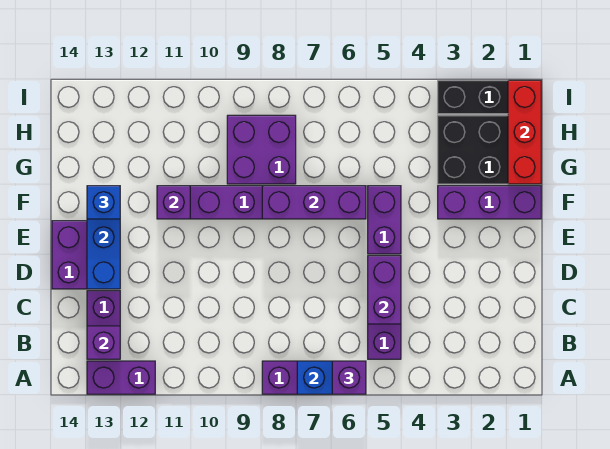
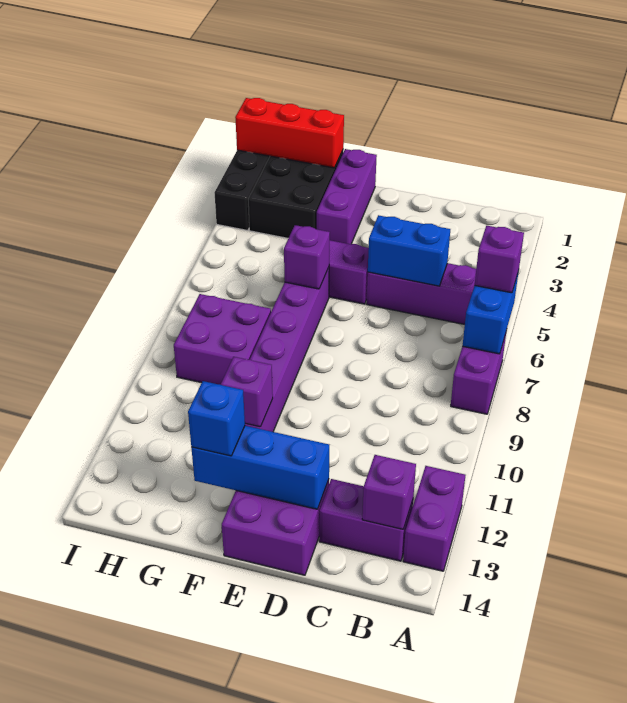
purple brick C5:D5 level 2 -> blue brick C5:D5 level 2
purple brick F6:F8 level 2 -> purple brick F6 level 2

